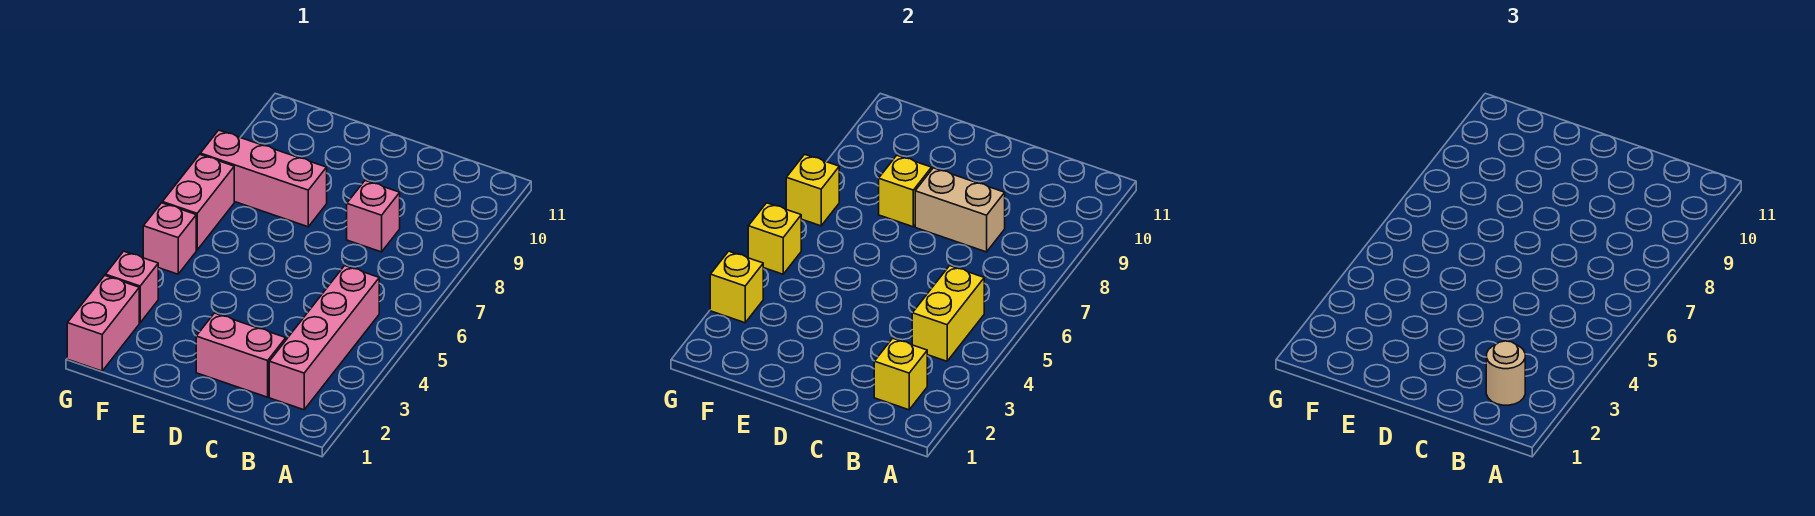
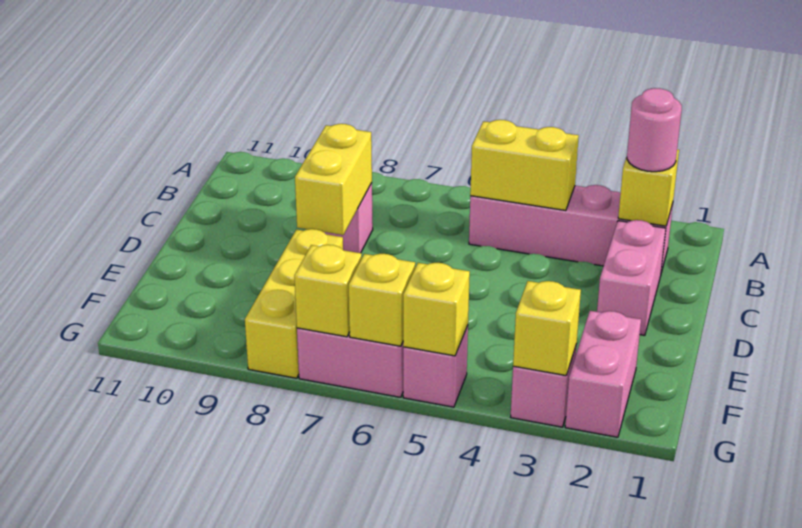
tan round brick B2 level 3 -> pink round brick B2 level 3
tan brick C8:D8 level 2 -> yellow brick C8:D8 level 2
pink brick E8:G8 level 1 -> yellow brick E8:G8 level 1
yellow brick E8 level 2 -> yellow brick G6 level 2
pink brick G1:G2 level 1 -> pink brick F2:G2 level 1

